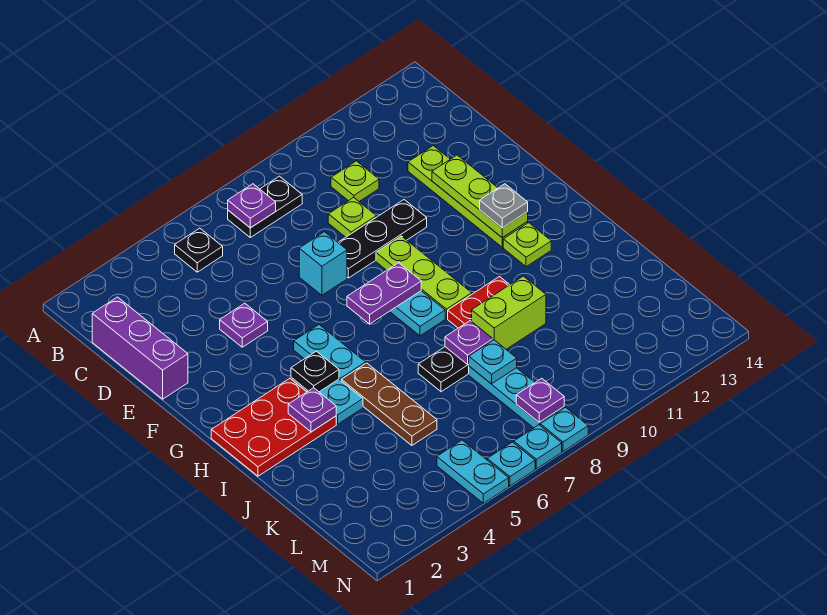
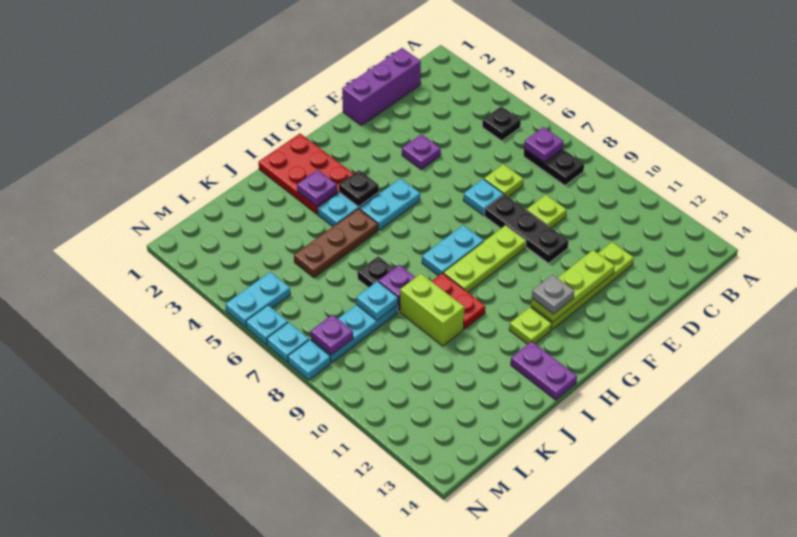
lime plate C10 level 1 -> lime plate D7 level 1
cyan brick E7 level 1 -> cyan plate E7 level 1
purple plate G7:G8 level 2 -> purple plate I13:I14 level 1

